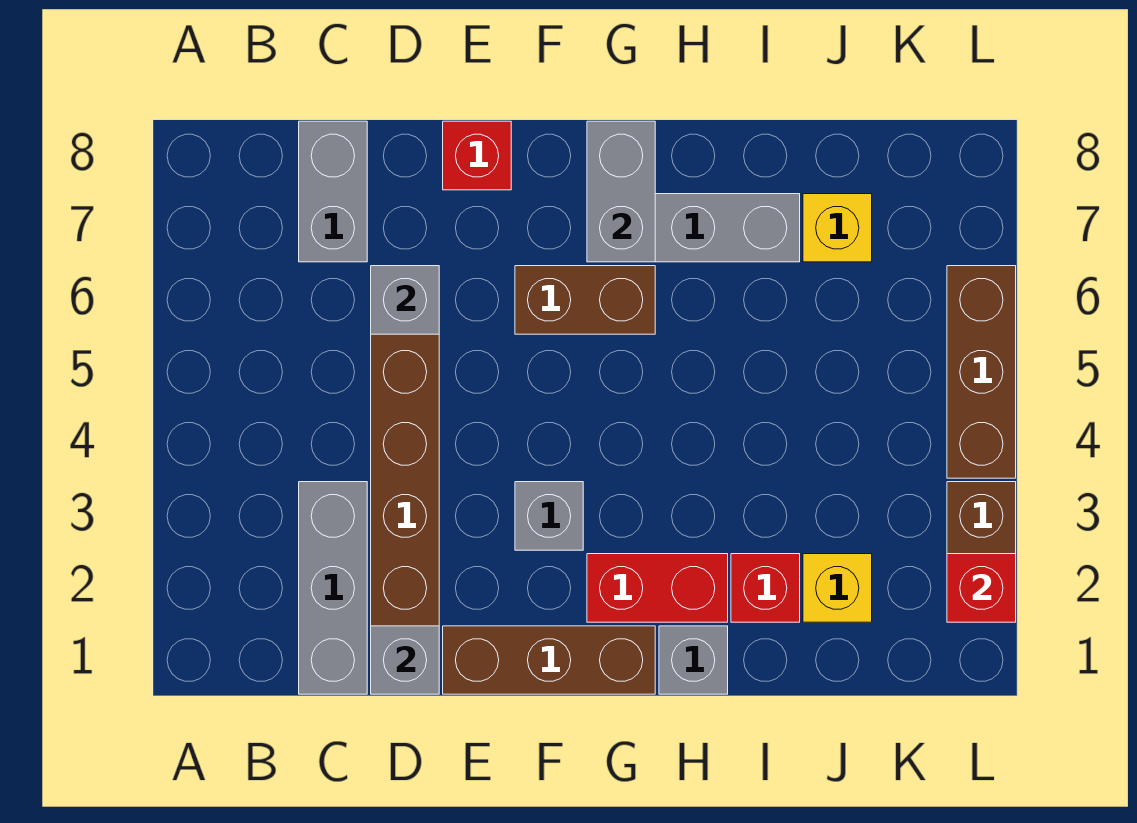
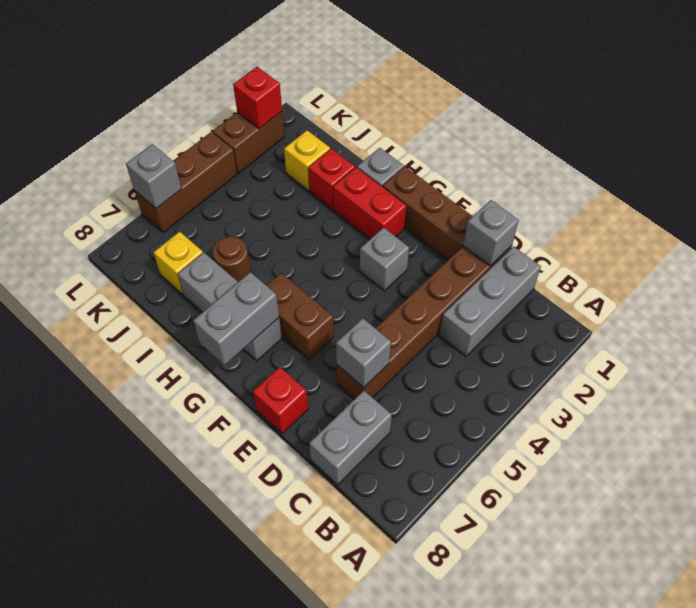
none -> brown round brick I6 level 1
none -> grey brick L6 level 2

